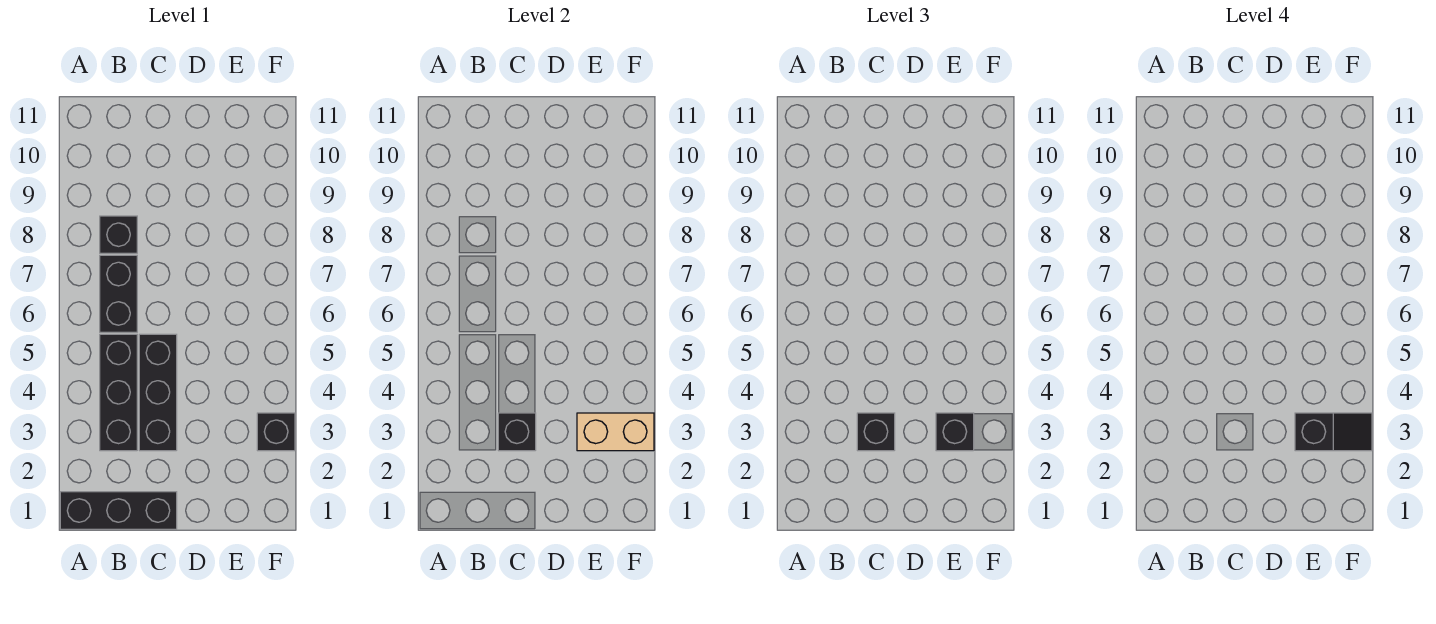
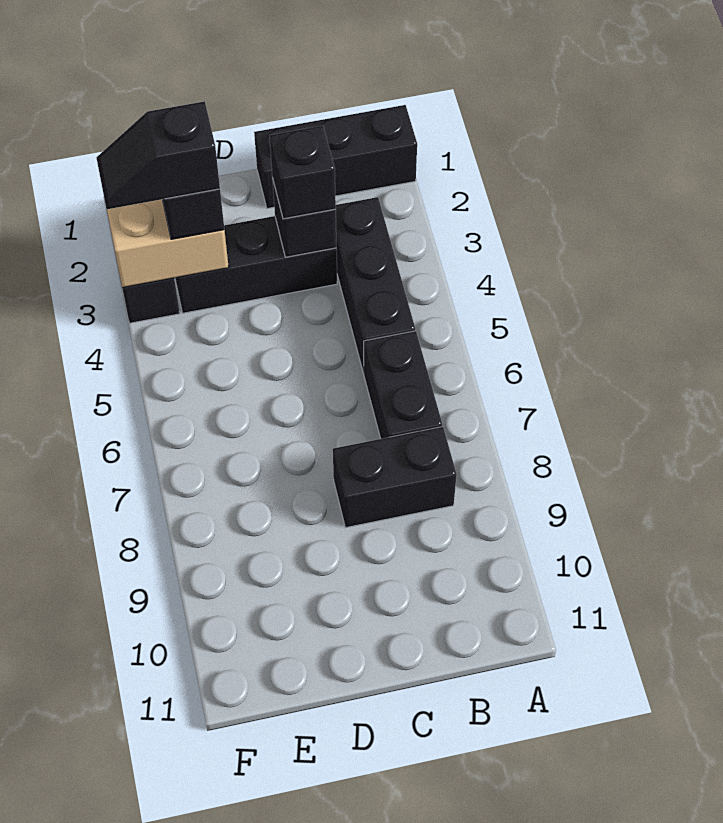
black brick B8 level 1 -> black brick B8:C8 level 1
black brick C3:C5 level 1 -> black brick C3:E3 level 1

